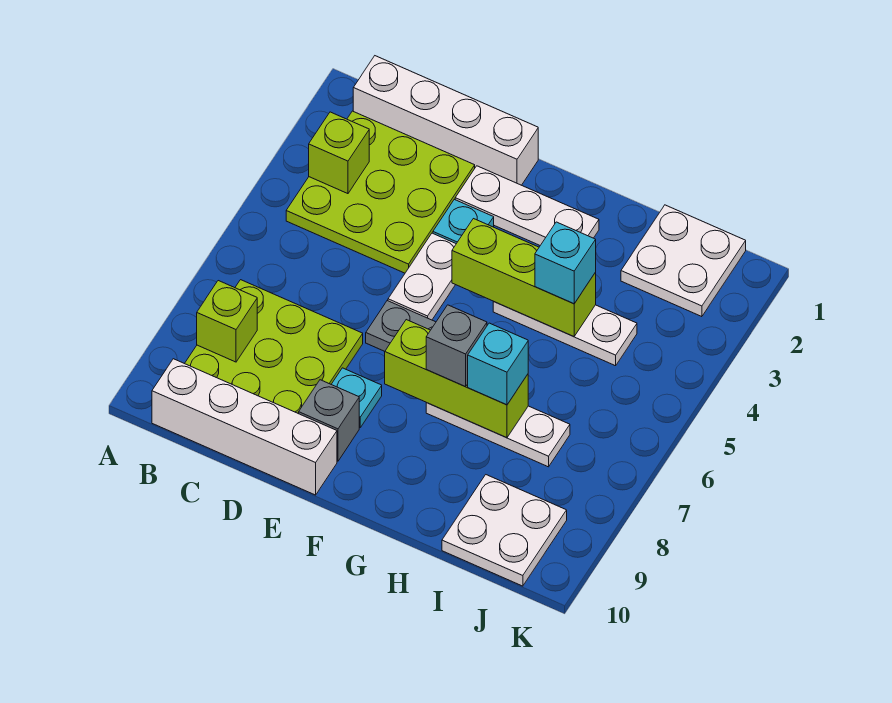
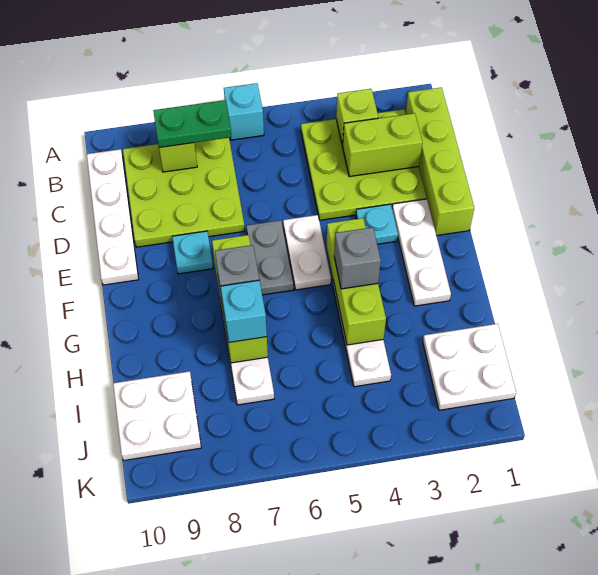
white brick B1:E1 level 1 -> lime brick B1:E1 level 1
none -> green plate B7:B8 level 3
white brick B10:E10 level 1 -> white plate B10:E10 level 1
none -> lime brick C2:C3 level 2
white plate E4:E5 level 1 -> white plate E5:F5 level 1
grey brick E9 level 1 -> grey brick G4 level 3
cyan brick H4 level 3 -> cyan brick A6 level 1

